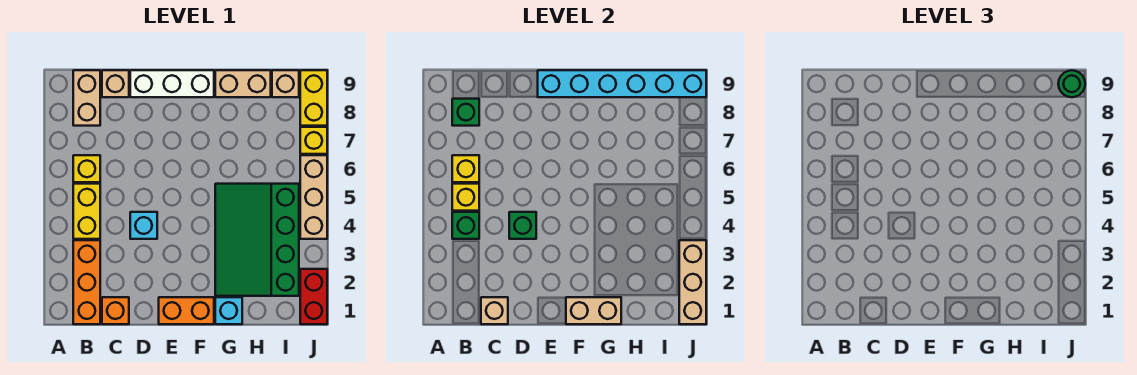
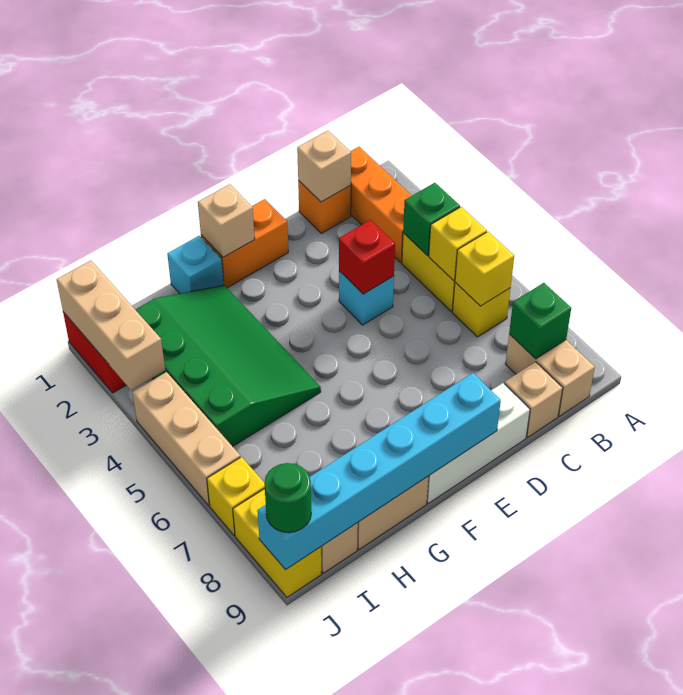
green brick D4 level 2 -> red brick D4 level 2
tan brick F1:G1 level 2 -> tan brick F1 level 2

